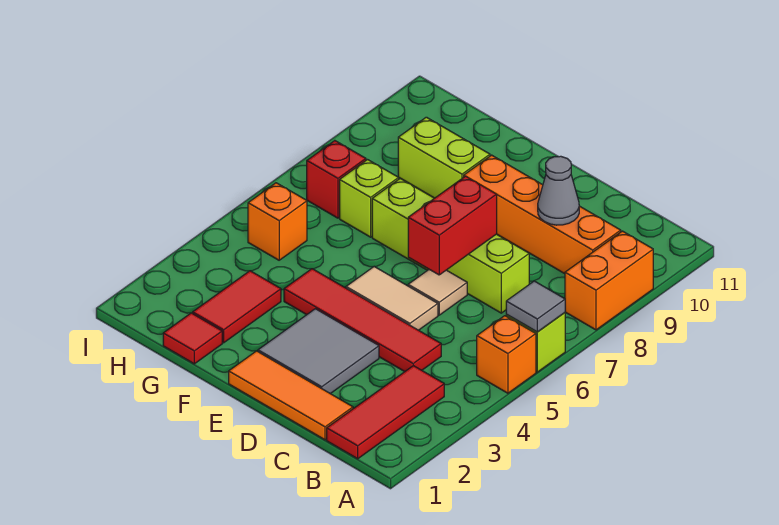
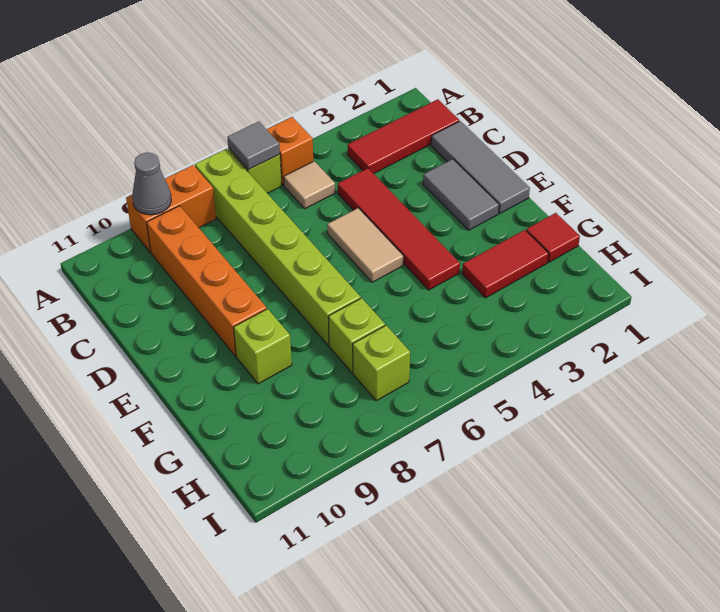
orange tile C1:E1 level 1 -> grey tile C1:E1 level 1
lime brick C7:F7 level 1 -> lime brick A7:F7 level 1
grey cone C9 level 2 -> grey cone A9 level 2
grey tile D2:E3 level 1 -> grey tile D2:E2 level 1
tan tile D6 level 1 -> tan tile B5 level 1
red brick D6:D7 level 2 -> none
lime brick F9:G9 level 1 -> lime brick F9 level 1
orange brick H5 level 1 -> none
red brick H7 level 1 -> lime brick H7 level 1

